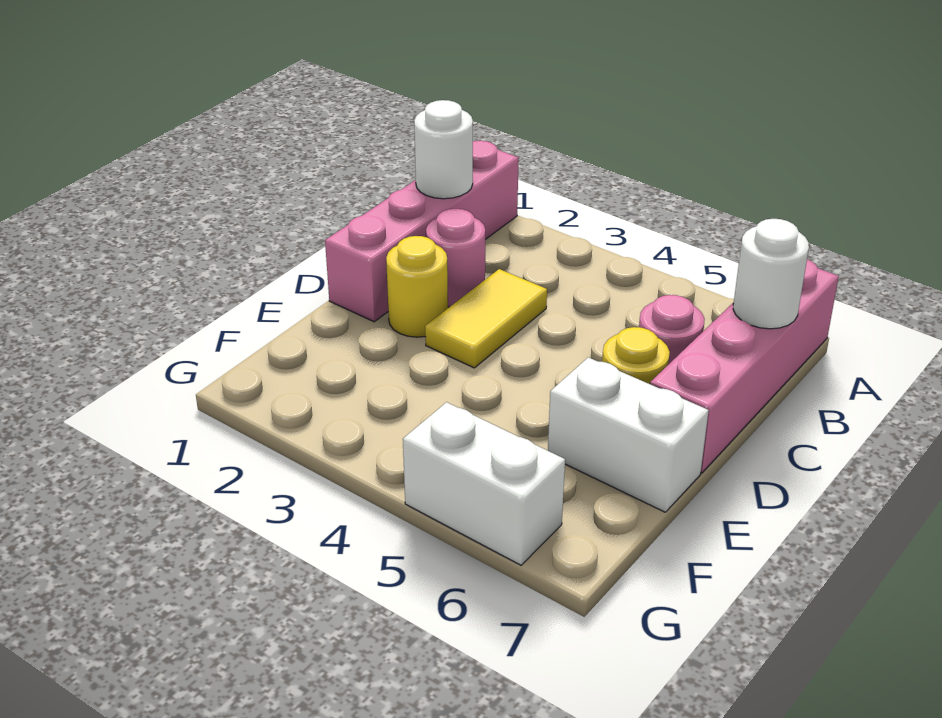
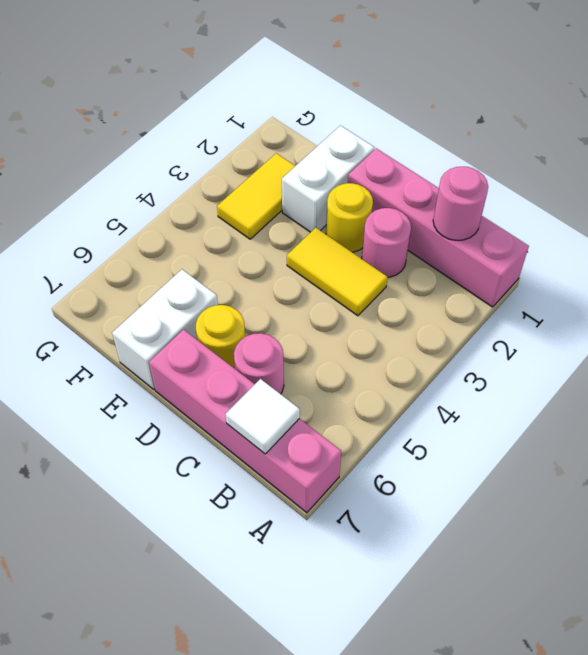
white round brick B1 level 2 -> pink round brick B1 level 2
white round brick B7 level 2 -> white tile B7 level 2
none -> yellow tile F2:F3 level 1
white brick G5:G6 level 1 -> white brick E1:E2 level 1

